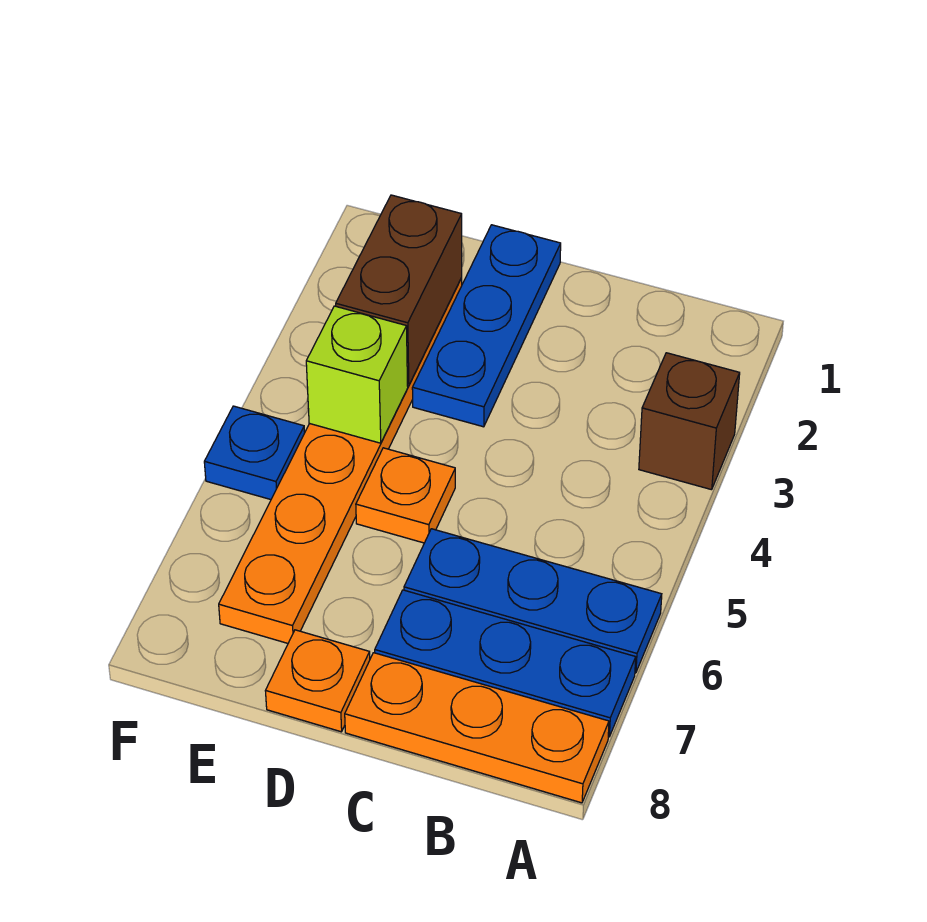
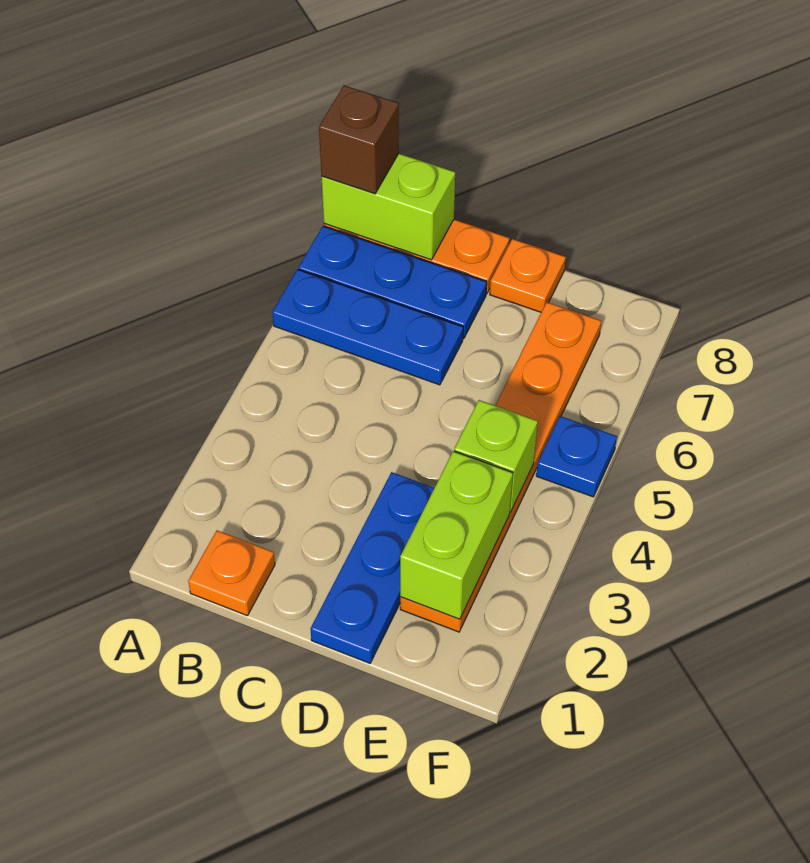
brown brick A3 level 1 -> brown brick A8 level 3
none -> lime brick A8:B8 level 2
orange plate D5 level 1 -> orange plate B1 level 1
brown brick E2:E3 level 2 -> lime brick E2:E3 level 2

